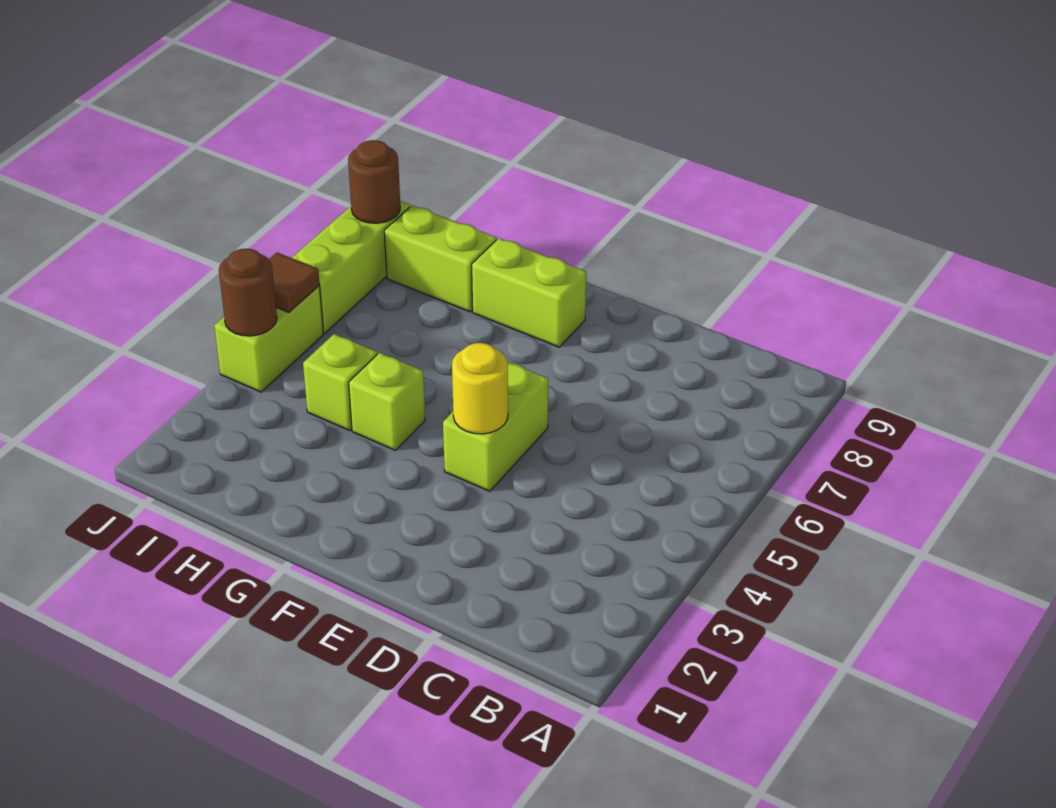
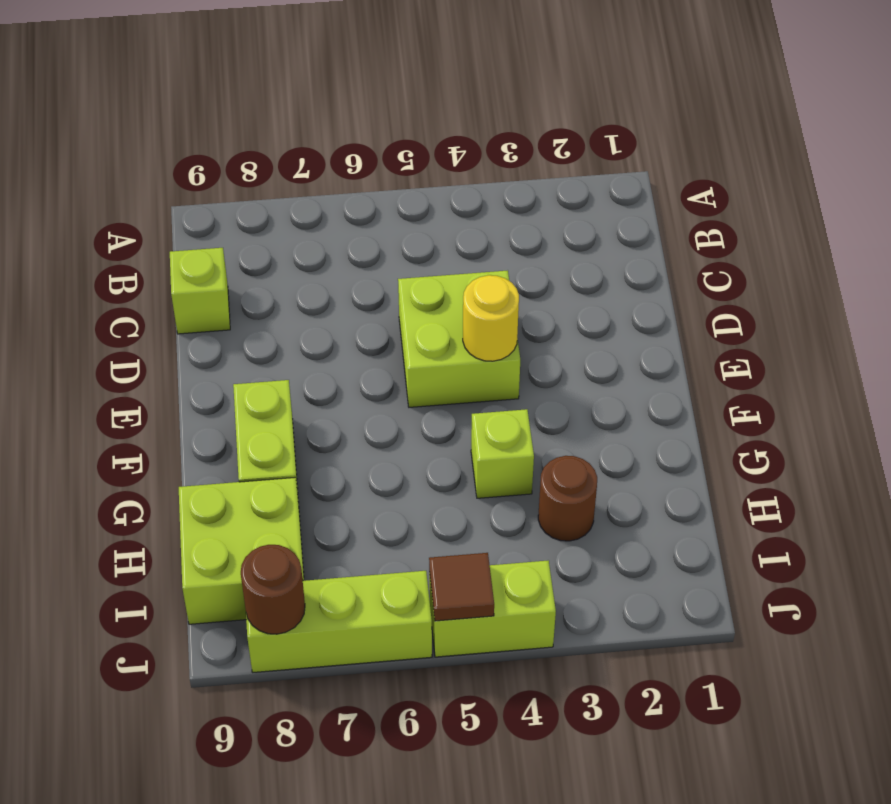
lime brick E4:E5 level 1 -> lime brick D4:E5 level 1
lime brick H4 level 1 -> lime brick C9 level 1
lime brick H8:I8 level 1 -> lime brick H8:I9 level 1
brown round brick J4 level 2 -> brown round brick H3 level 1

